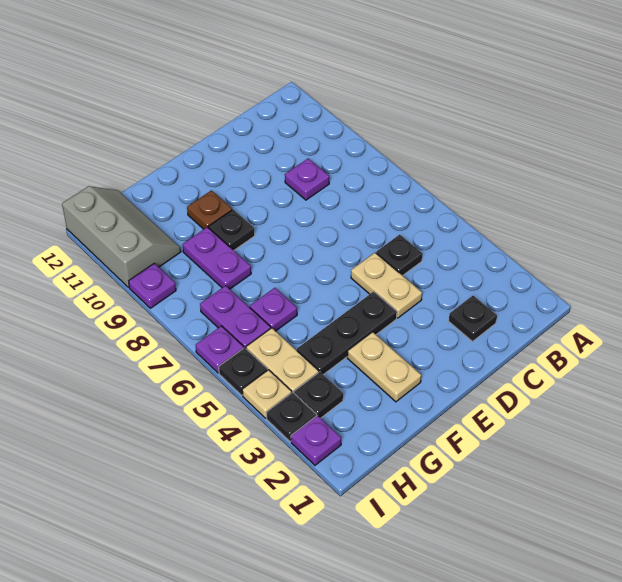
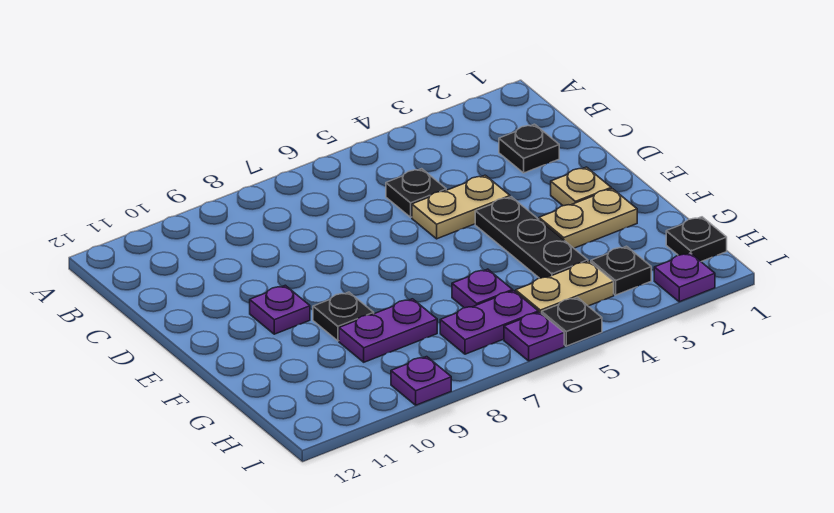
purple plate C9 level 1 -> purple plate E10 level 1
brown plate F10 level 1 -> none
grey slope H10:I12 level 1 top I -> none
black plate I3 level 1 -> black plate H1 level 1
tan plate I4 level 1 -> tan plate E2 level 1

